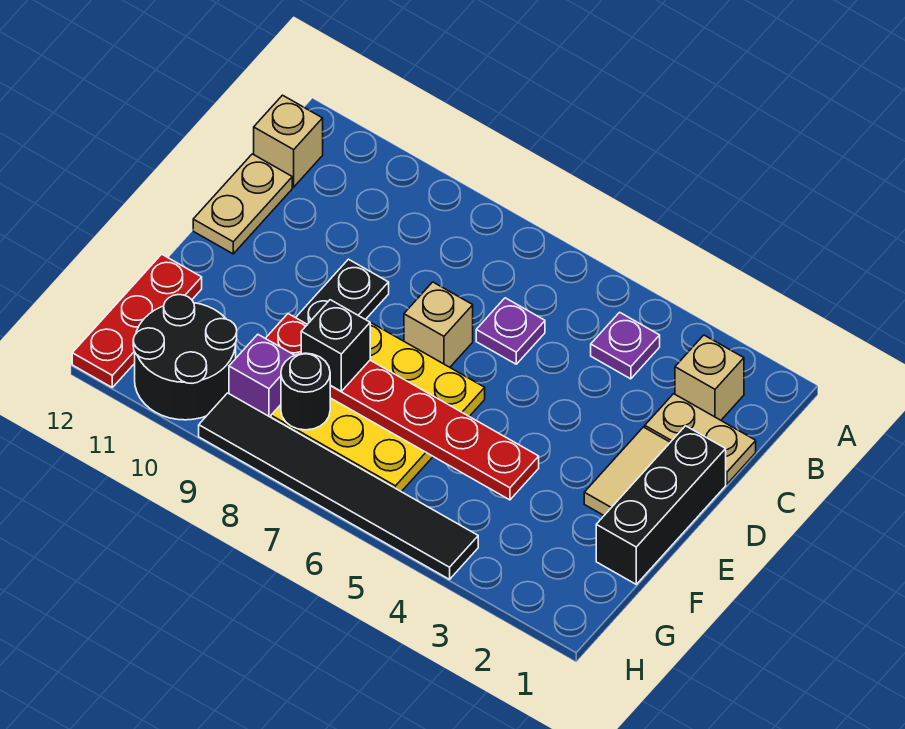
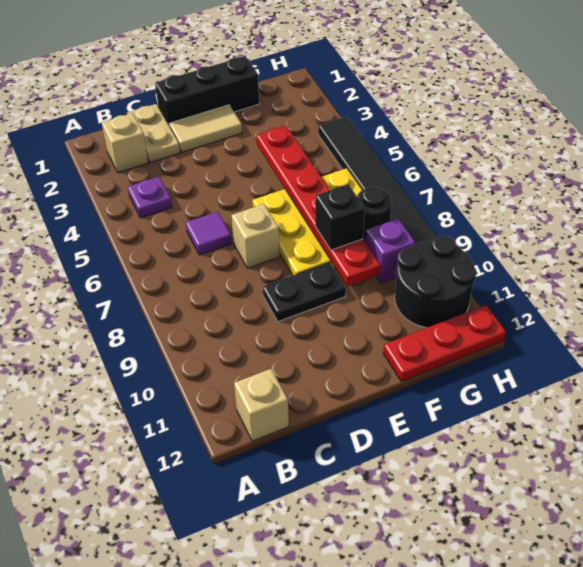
purple plate C6 level 1 -> purple tile C6 level 1
tan plate C12:D12 level 1 -> none

